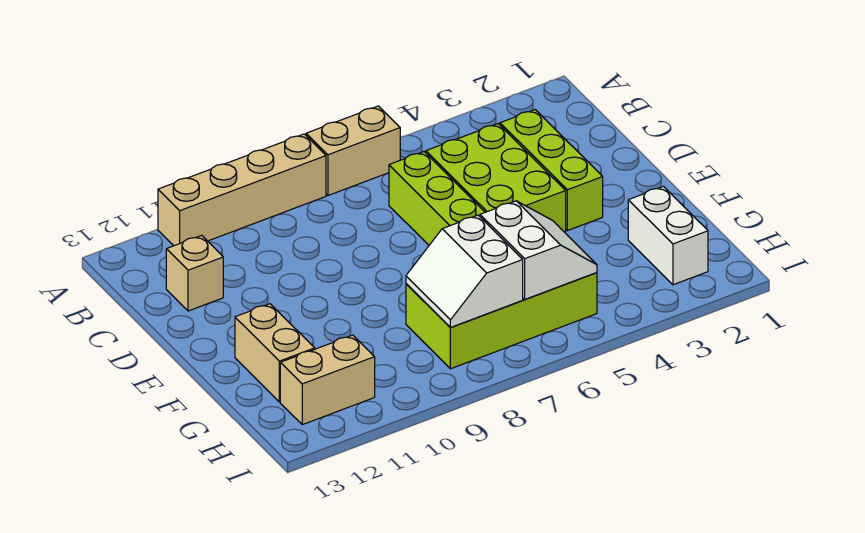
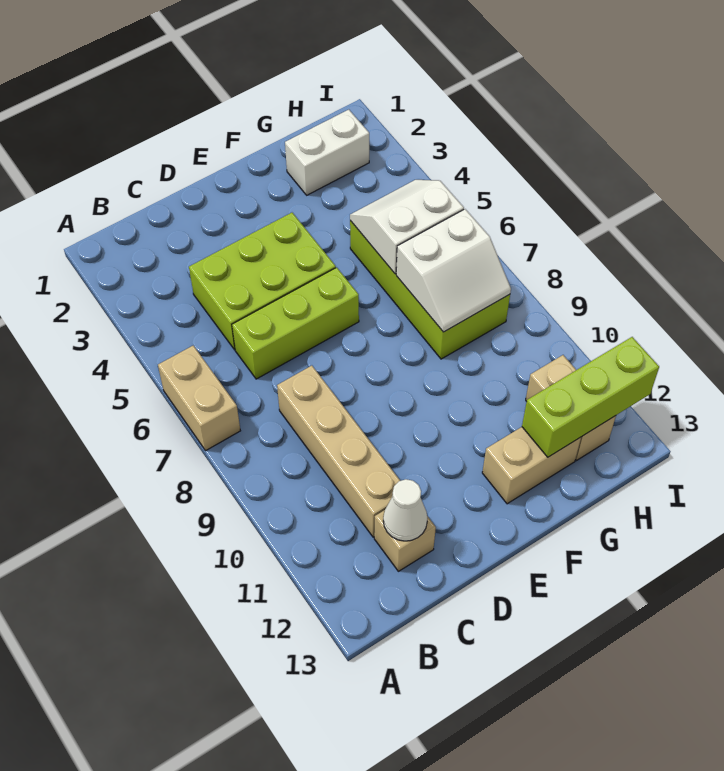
tan brick A8:A11 level 1 -> tan brick C8:C11 level 1
lime brick C3:E3 level 1 -> lime brick G12:I12 level 2
none -> white cone C12 level 2

